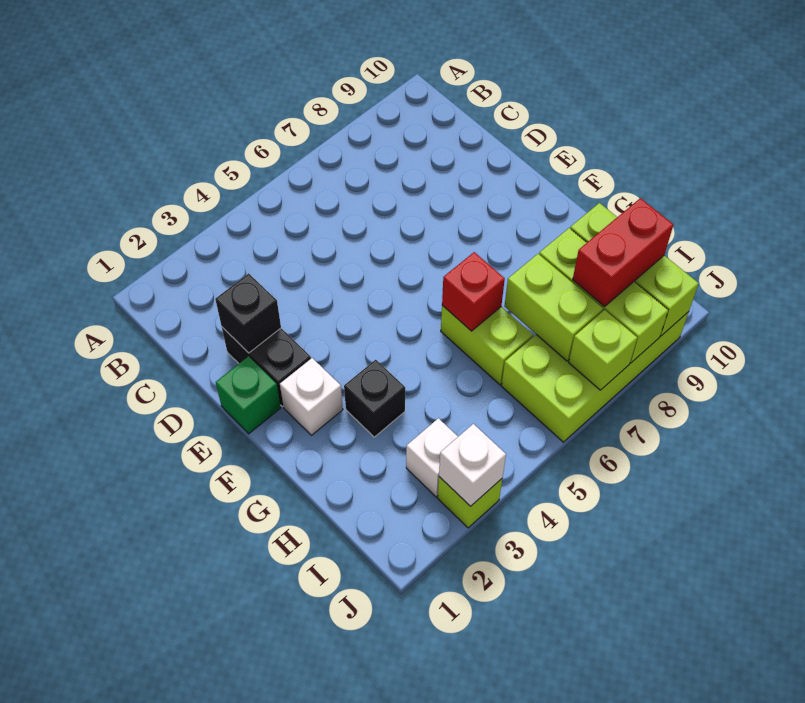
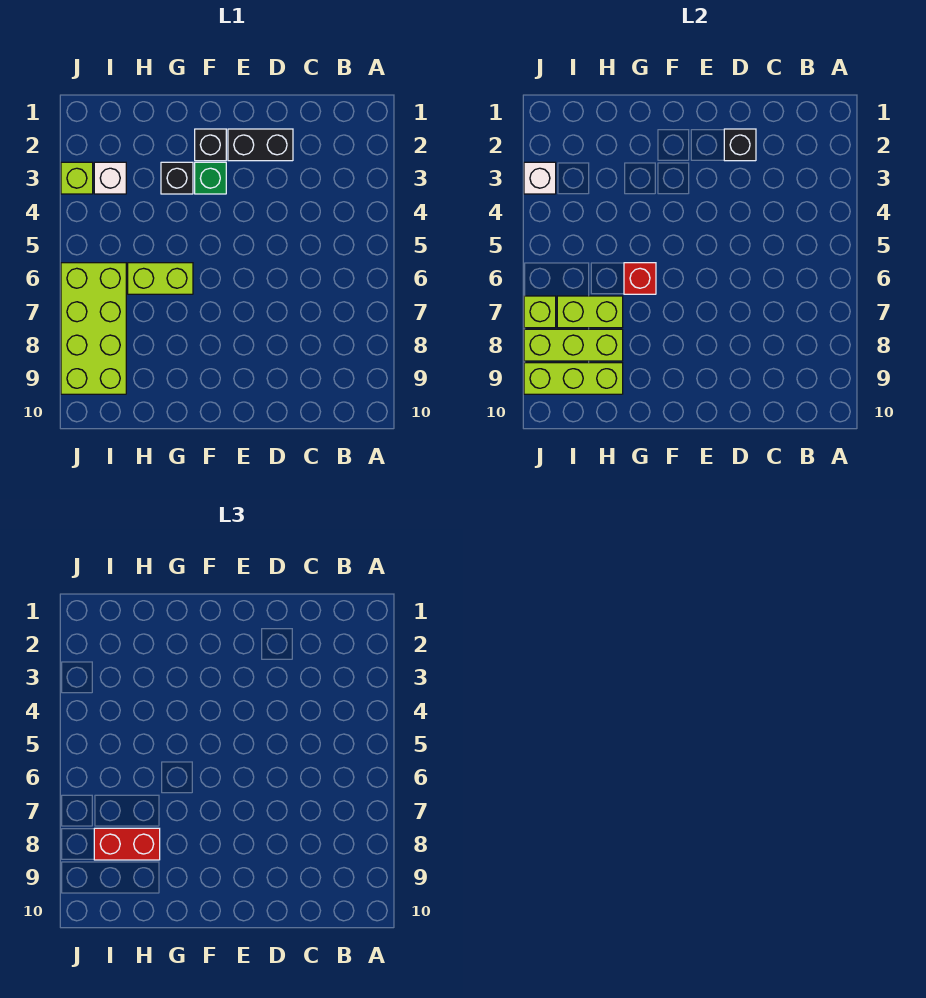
green brick E1 level 1 -> green brick F3 level 1
white brick F2 level 1 -> black brick F2 level 1
red brick I8:I9 level 3 -> red brick H8:I8 level 3

